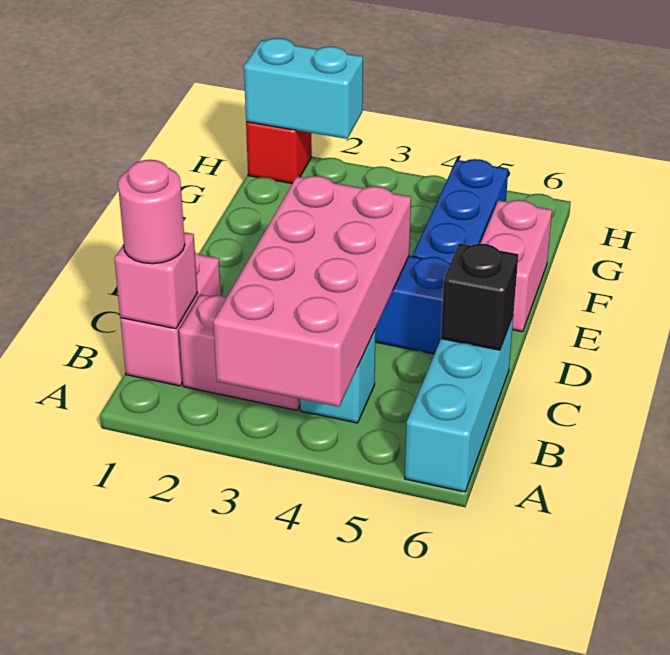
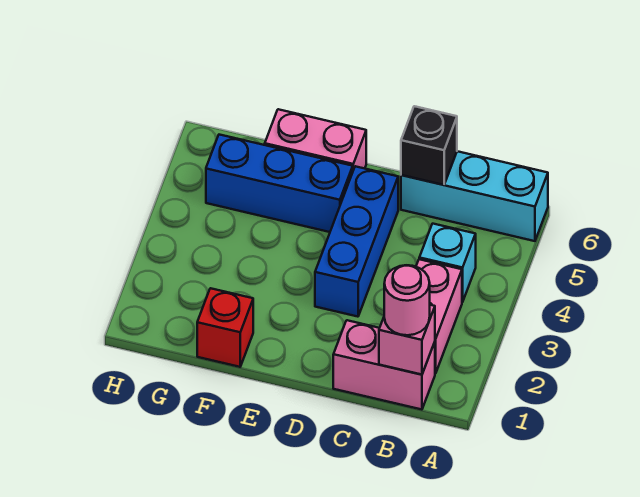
pink brick A3:D4 level 2 -> none
red brick H1 level 1 -> red brick F1 level 1
cyan brick H1:H2 level 2 -> none

